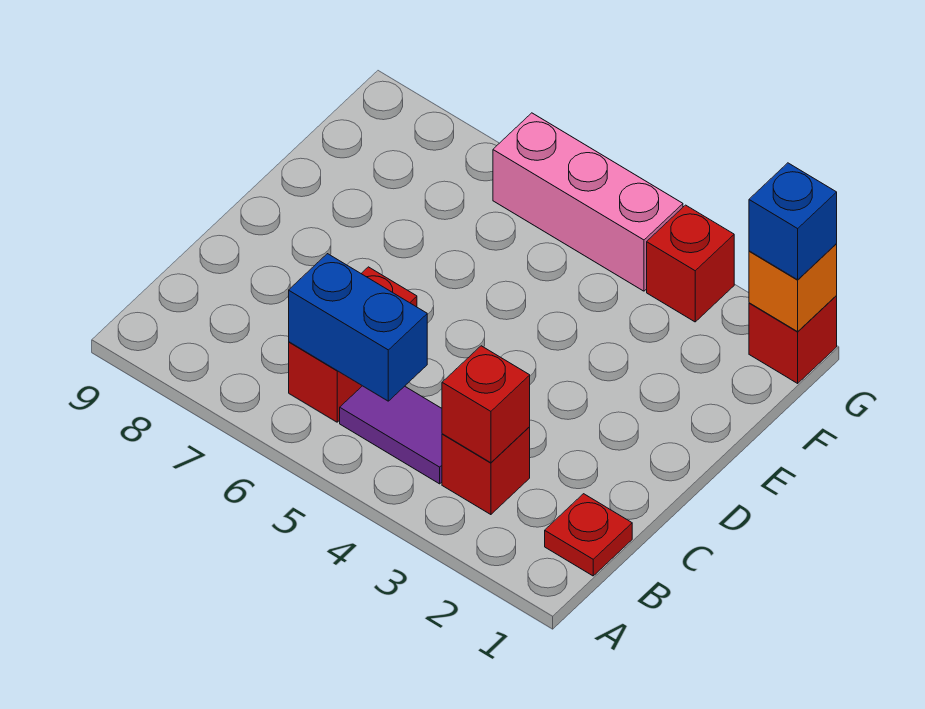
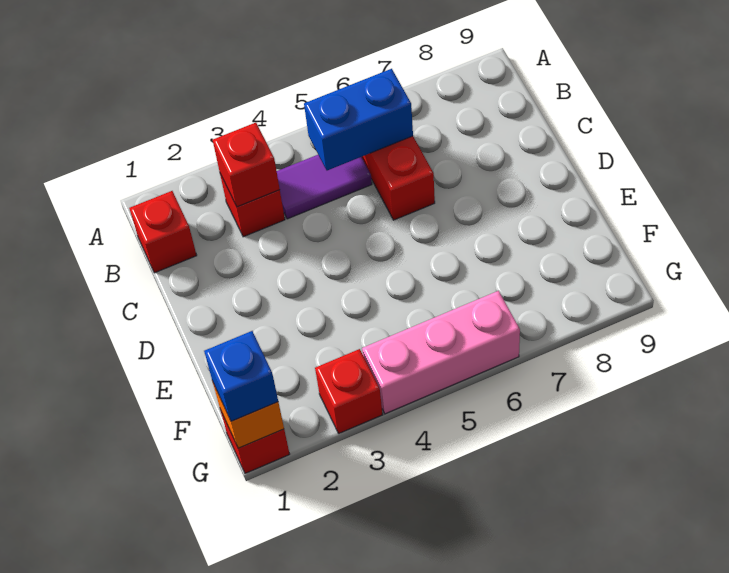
red plate B1 level 1 -> red brick B1 level 1

